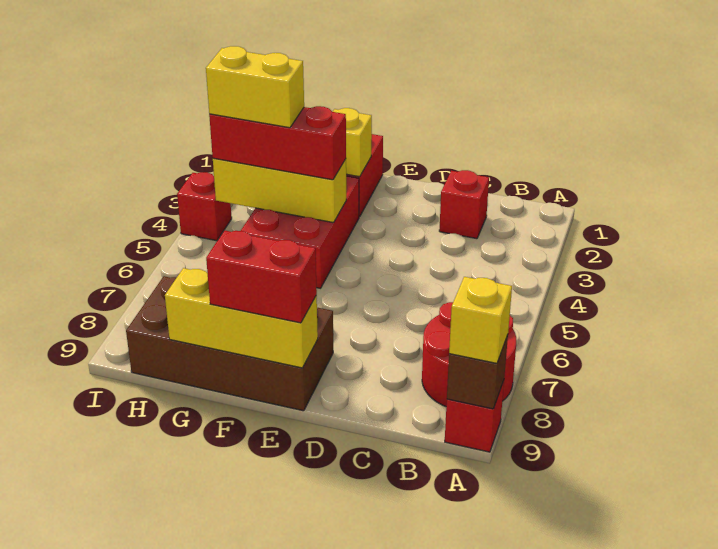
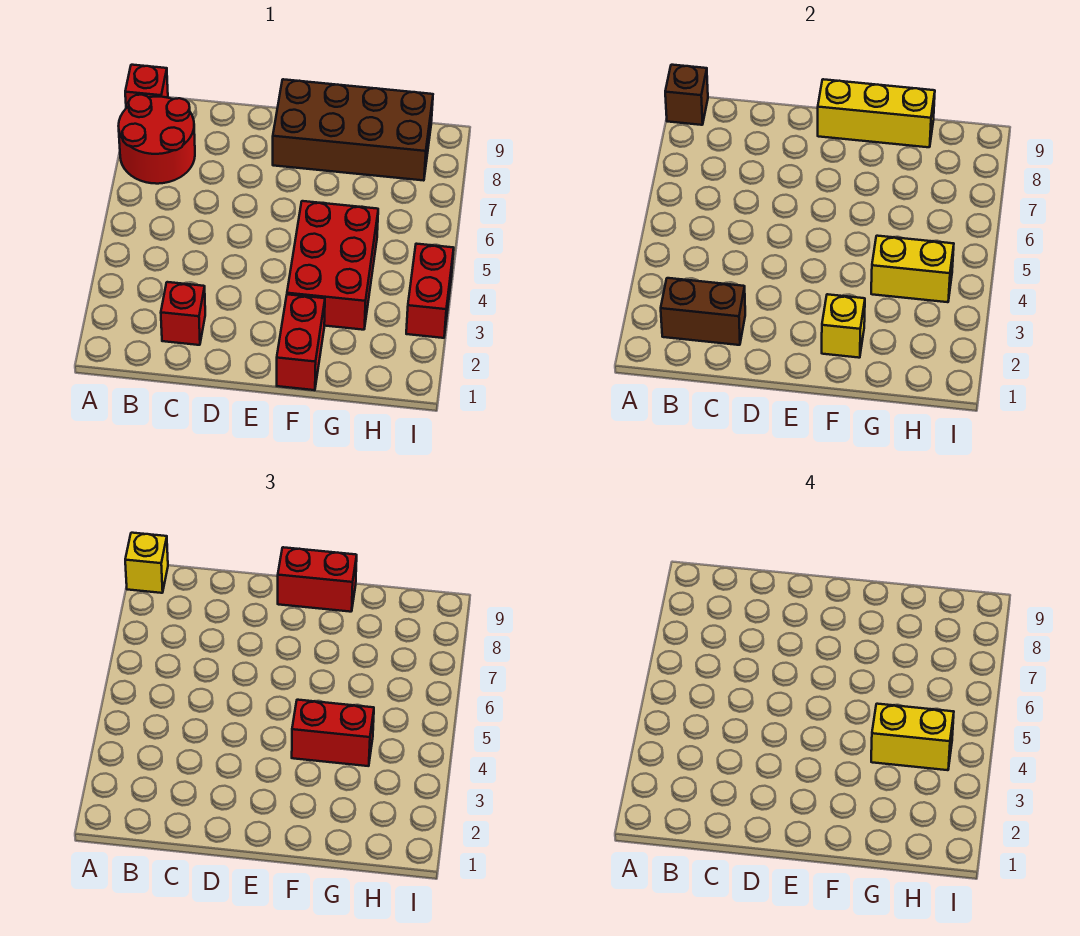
none -> brown brick B2:C2 level 2
yellow brick F4:H4 level 2 -> yellow brick G4:H4 level 2
red brick F4:H4 level 3 -> red brick F4:G4 level 3
red brick I4 level 1 -> red brick I3:I4 level 1

